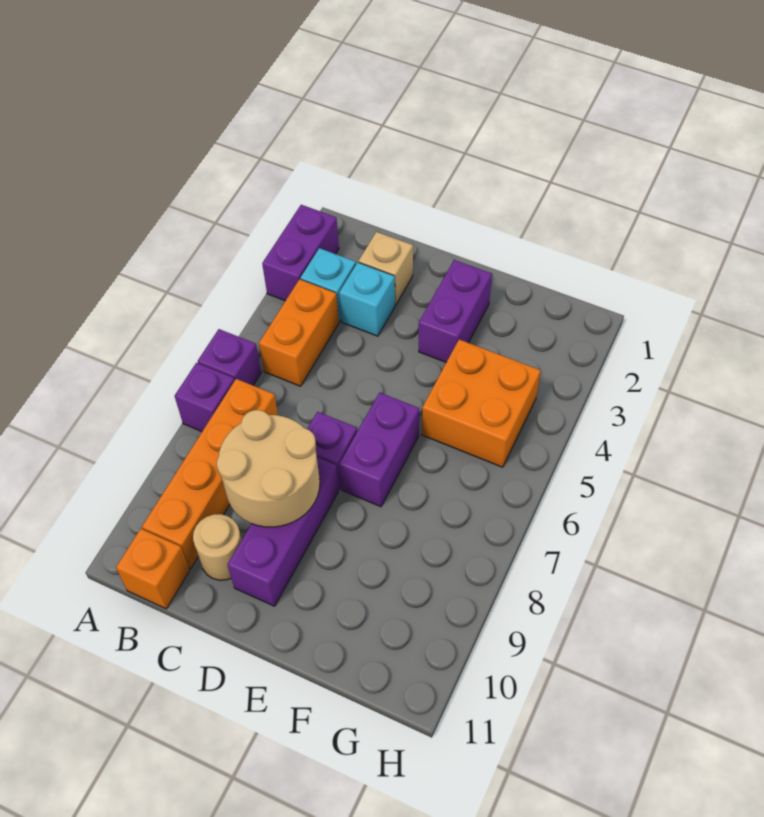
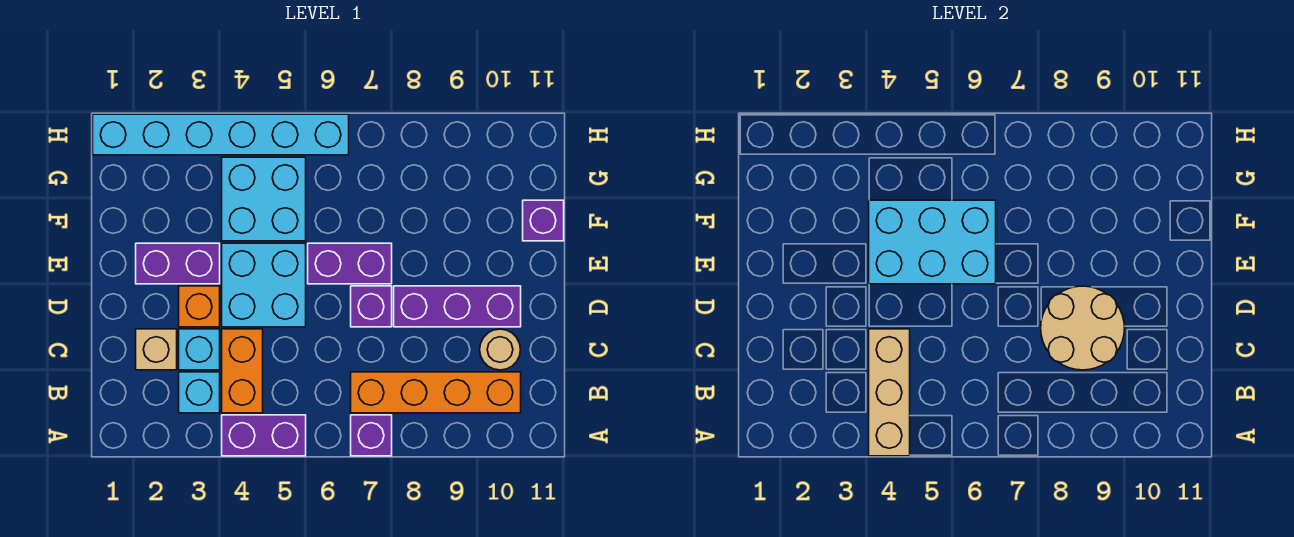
purple brick A2:A3 level 1 -> purple brick A4:A5 level 1
none -> tan brick A4:C4 level 2
purple brick A6 level 1 -> purple brick F11 level 1
orange brick B4:B5 level 1 -> orange brick B4:C4 level 1
orange brick B11 level 1 -> orange brick D3 level 1
none -> cyan brick D4:E5 level 1
none -> cyan brick E4:F6 level 2
orange brick F4:G5 level 1 -> cyan brick F4:G5 level 1
none -> cyan brick H1:H6 level 1

